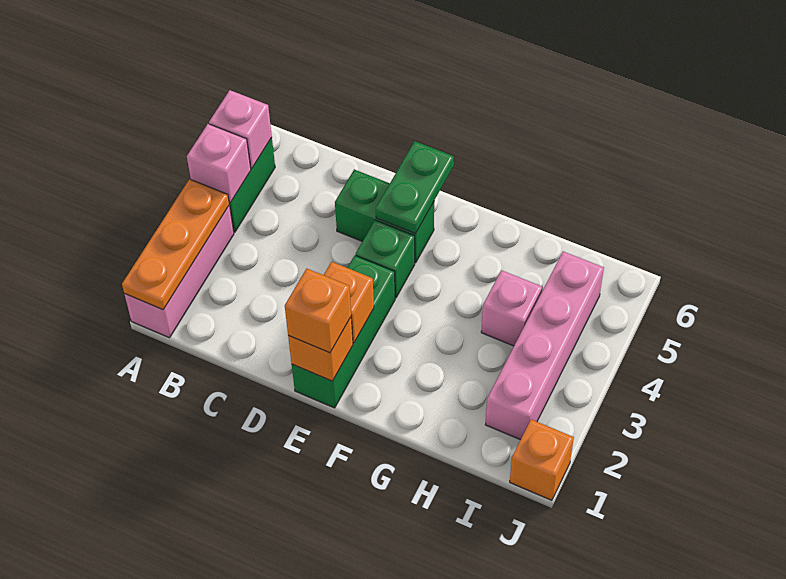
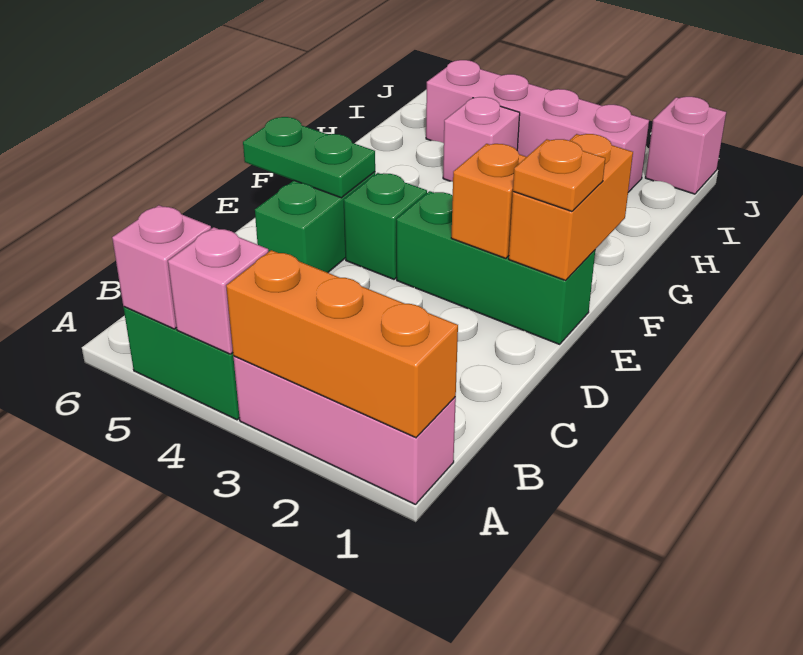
orange plate A1:A3 level 2 -> orange brick A1:A3 level 2
orange brick E1 level 2 -> orange brick E1:F1 level 2
orange brick E1 level 3 -> orange plate E1 level 3
orange brick J1 level 1 -> pink brick J1 level 1

